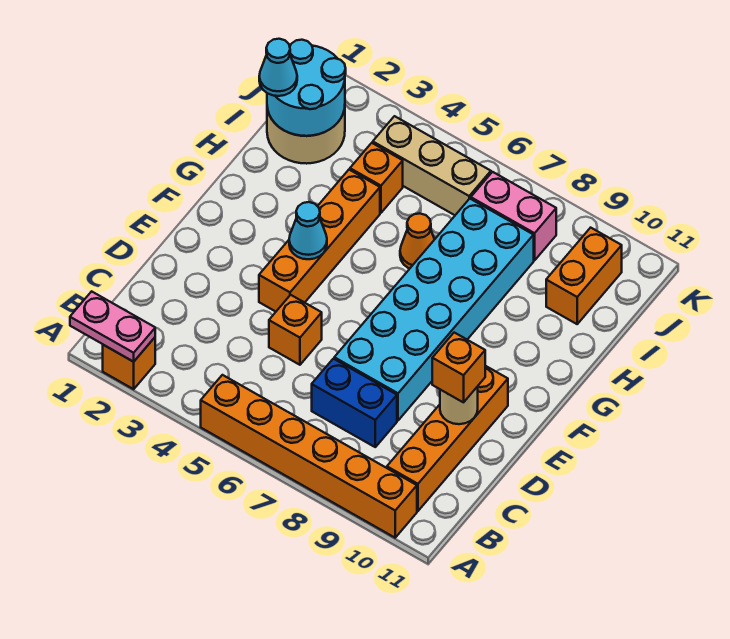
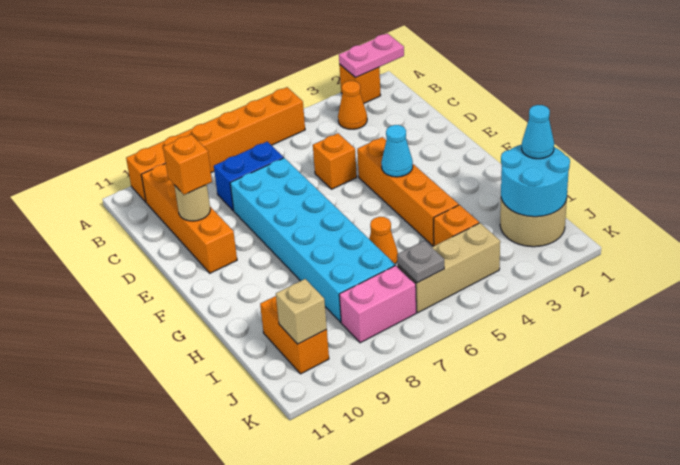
none -> orange cone B3 level 1
none -> grey plate J6 level 2
none -> tan brick J10 level 2

